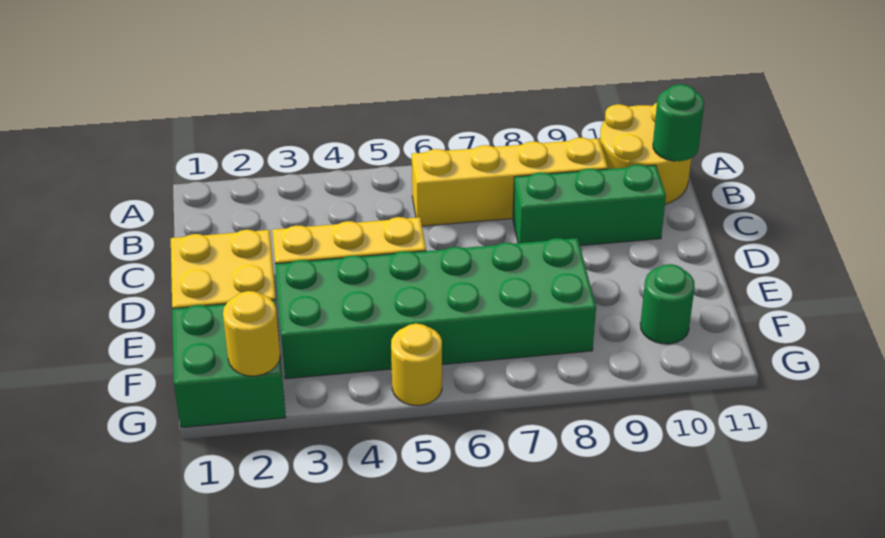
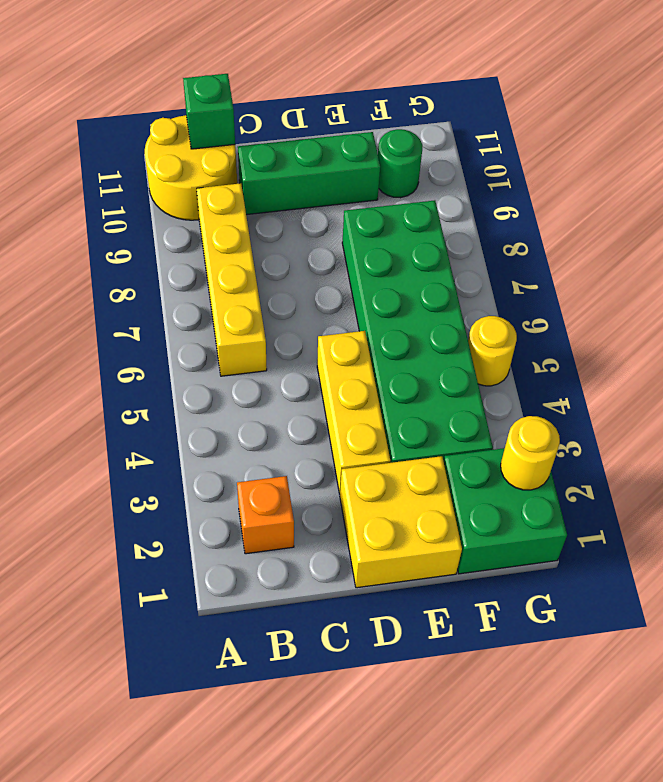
none -> orange brick B2 level 1
green round brick B11 level 2 -> green brick B11 level 2
green brick C8:C10 level 1 -> green brick C10:E10 level 1

